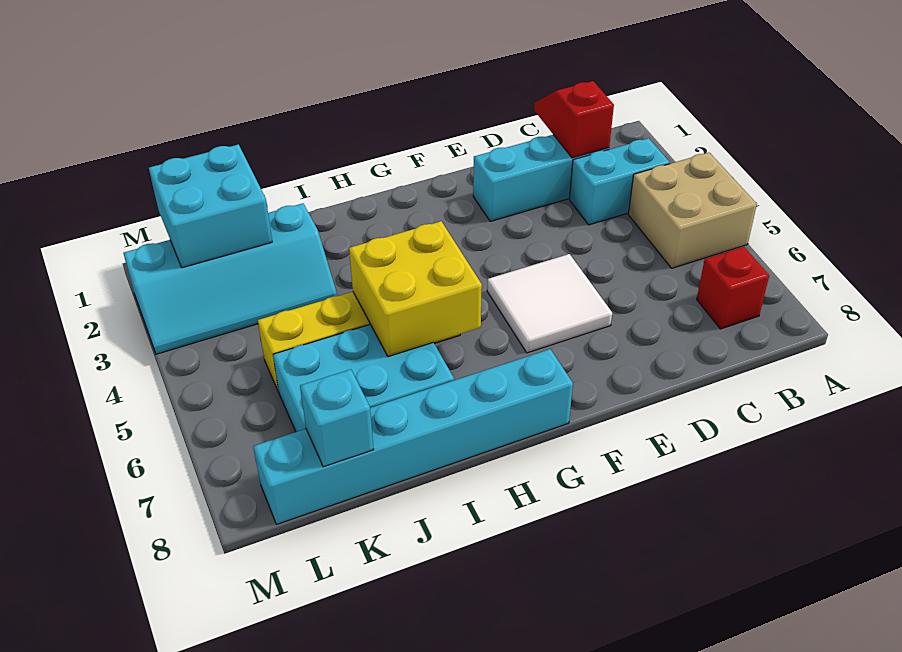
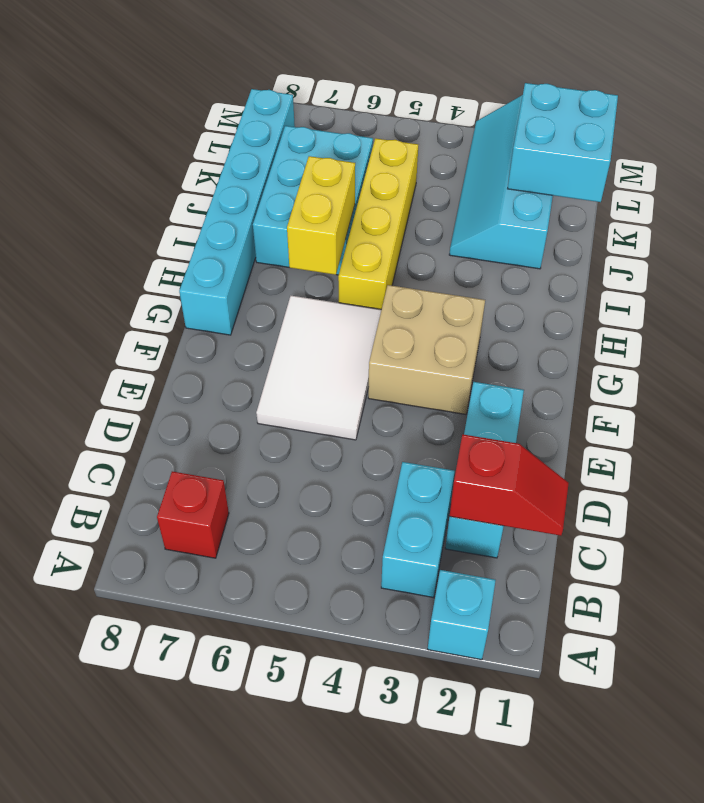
tan brick A4:B5 level 1 -> tan brick F3:G4 level 1
white tile E5:F6 level 1 -> white tile E5:G6 level 1
yellow brick H5:I6 level 2 -> yellow brick H6:I6 level 2
cyan brick K8 level 2 -> cyan brick A2 level 1

